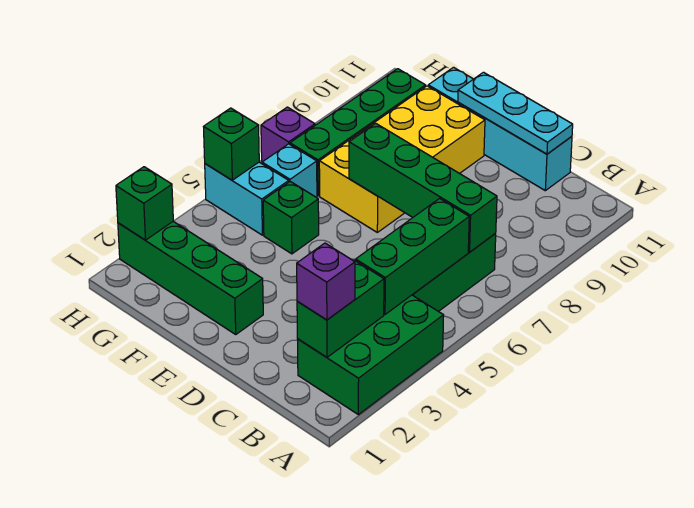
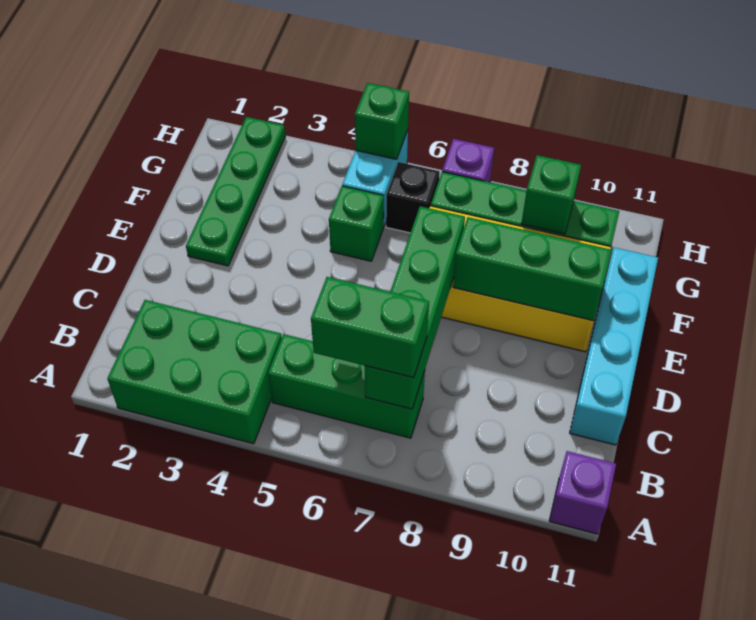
green brick B2:B3 level 2 -> green brick B6:B7 level 3
purple brick B2 level 3 -> purple brick A11 level 1
green brick B4:B6 level 2 -> green brick E8:E10 level 2
cyan plate C11:E11 level 2 -> none
green brick E2:H2 level 1 -> green plate E2:H2 level 1
cyan brick G6 level 1 -> black brick G6 level 1
green brick H2 level 2 -> green brick G9 level 2

